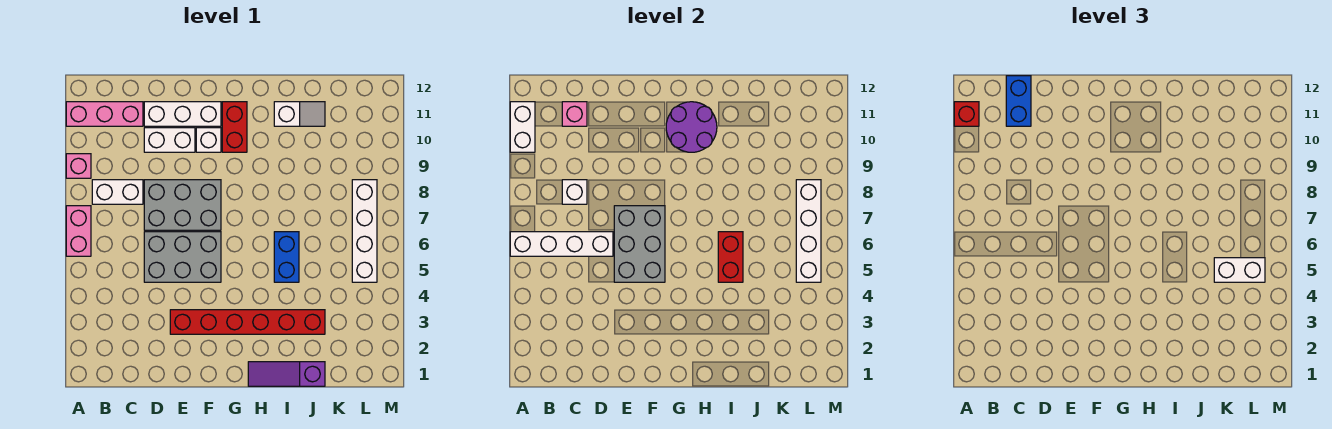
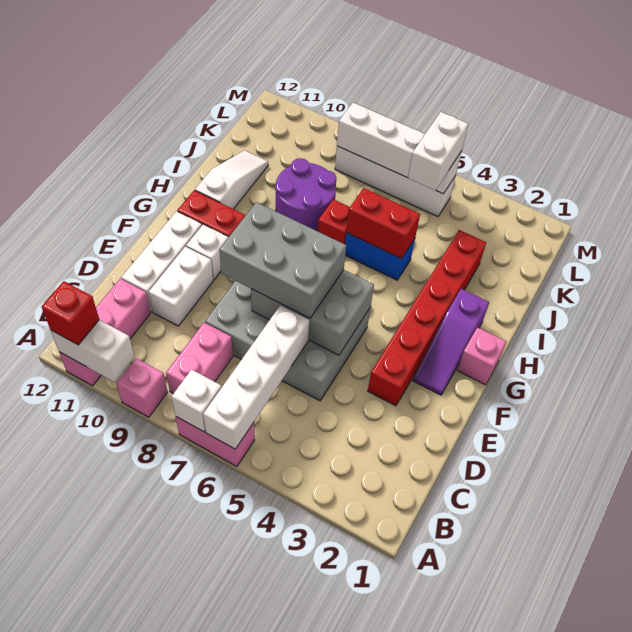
white brick B8:C8 level 1 -> pink brick B8:C8 level 1
white brick C8 level 2 -> white brick A7 level 2
pink brick C11 level 2 -> pink brick G1 level 1
blue brick C11:C12 level 3 -> none
none -> grey brick E6:F8 level 3
purple round brick G10:H11 level 2 -> purple round brick I8:J9 level 1
purple slope H1:J1 level 1 top J -> purple slope F2:H2 level 1 top H
none -> red brick I7 level 1
white slope I11:J11 level 1 top I -> white slope H11:J11 level 1 top H

